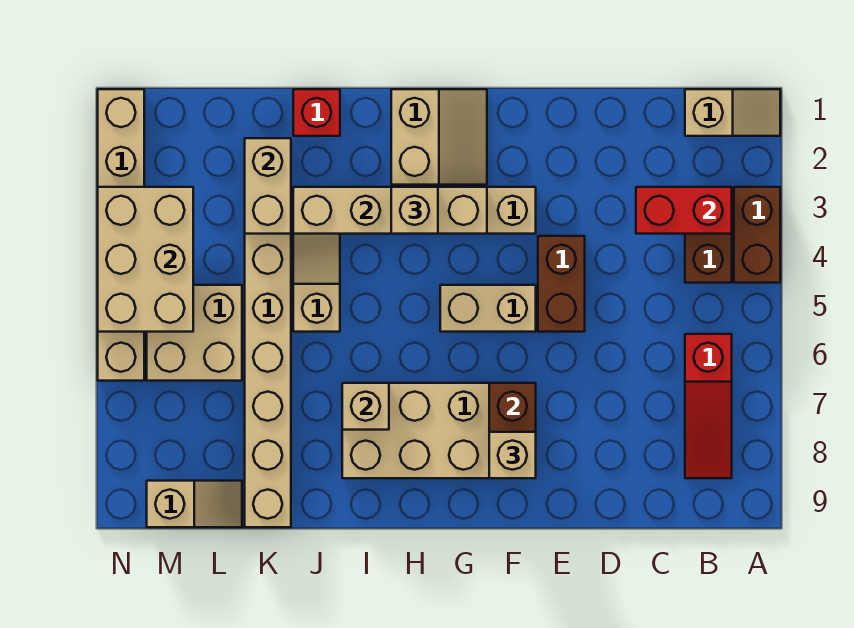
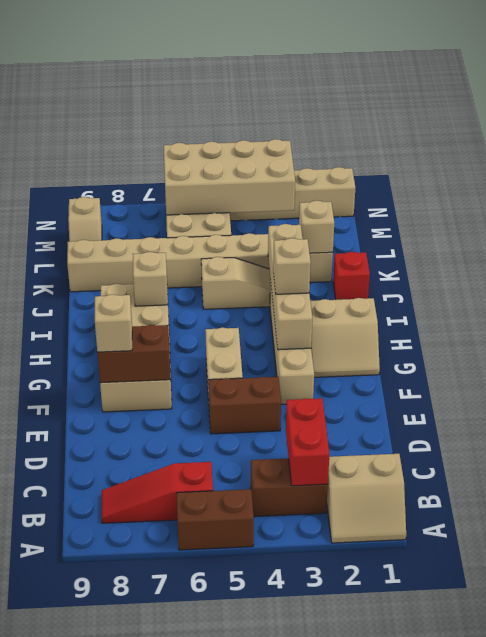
tan slope A1:B1 level 1 top B -> tan slope A1:B2 level 1 top B
brown brick A3:A4 level 1 -> brown brick A5:A6 level 1
tan brick K2:K3 level 2 -> tan brick K2 level 2
tan brick M3:N5 level 2 -> tan brick M3:N6 level 2

